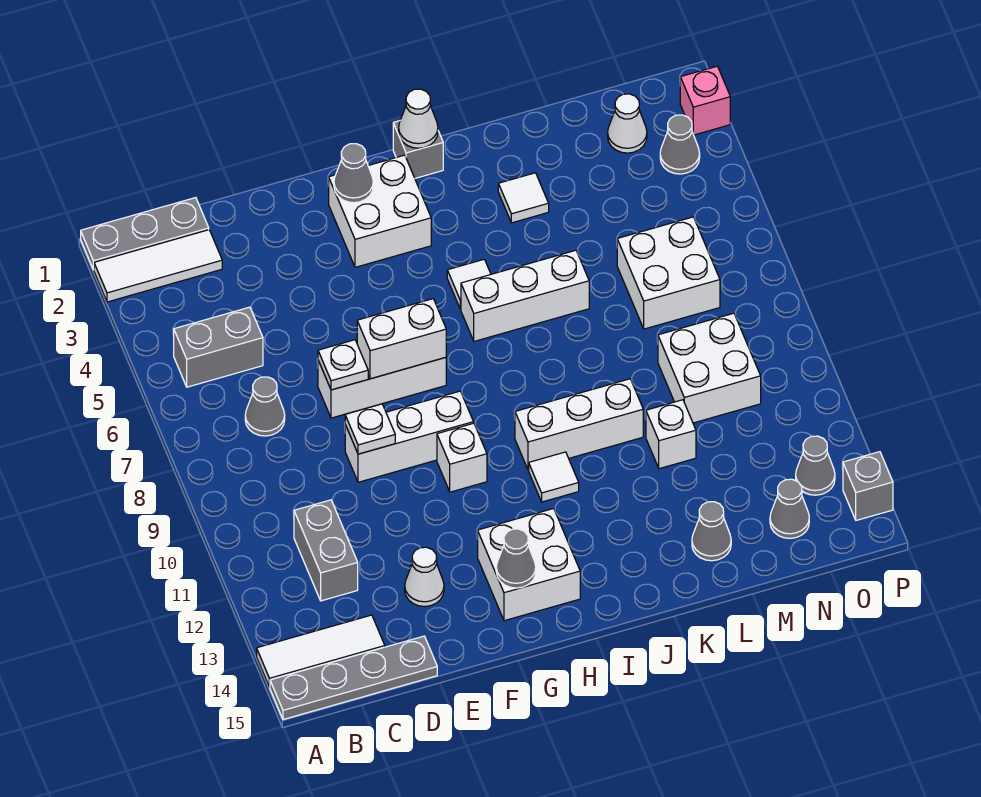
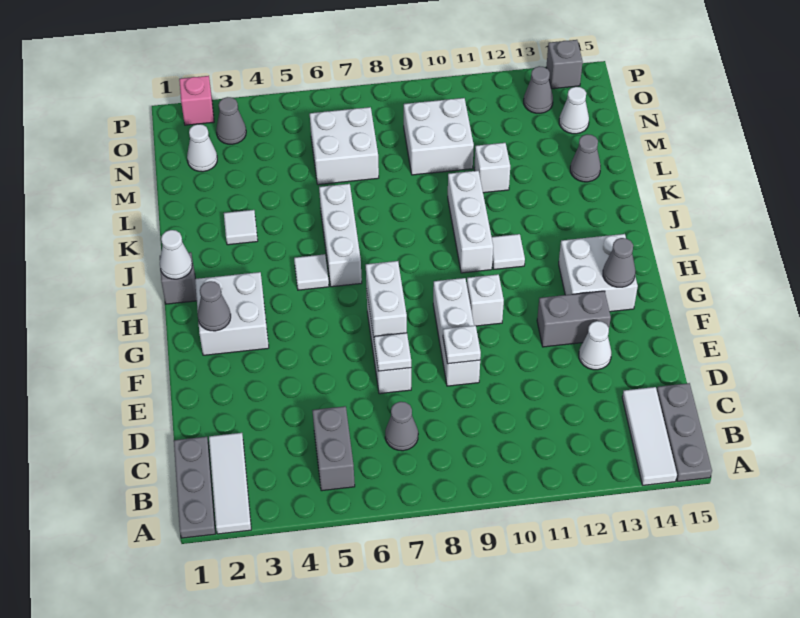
grey plate A15:D15 level 1 -> grey plate A15:C15 level 1
grey brick C11:C12 level 1 -> grey brick F12:F13 level 1
grey cone N14 level 1 -> white cone N14 level 1

